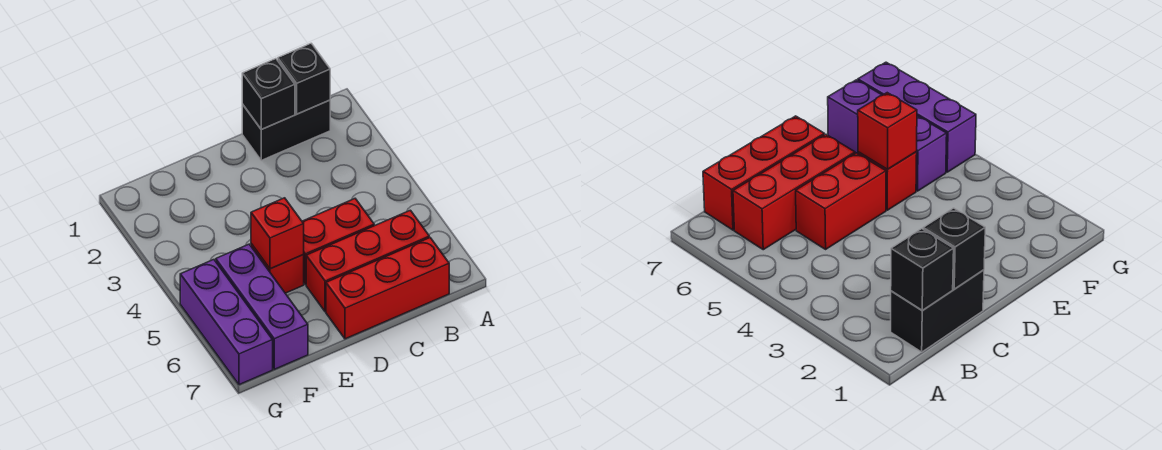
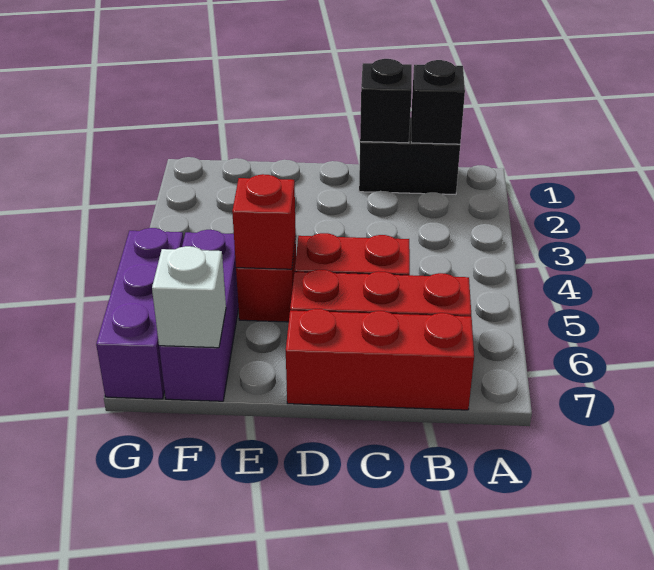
none -> white brick F7 level 2

